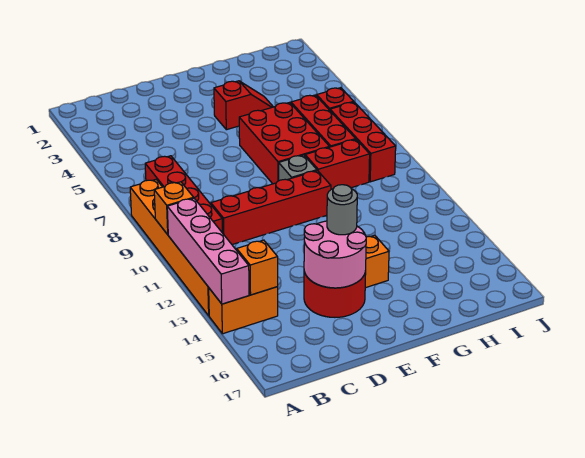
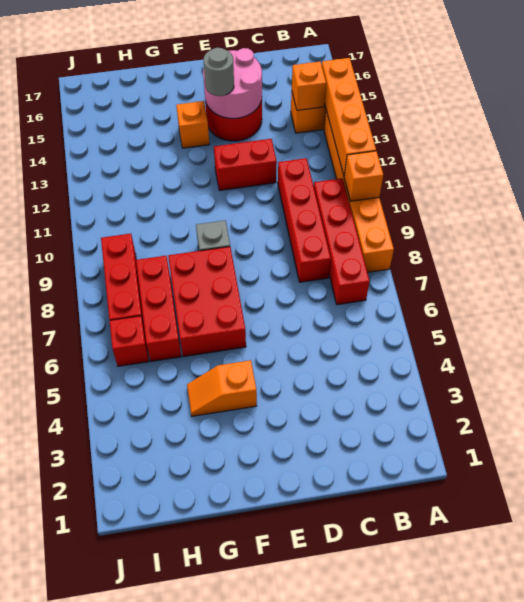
pink brick A11:A14 level 2 -> orange brick A11:A14 level 2
red brick C10:F10 level 1 -> red brick C8:C11 level 1
red slope F4:G4 level 1 top F -> orange slope F4:G4 level 1 top F
red brick G9:H9 level 1 -> red brick D12:E12 level 1

